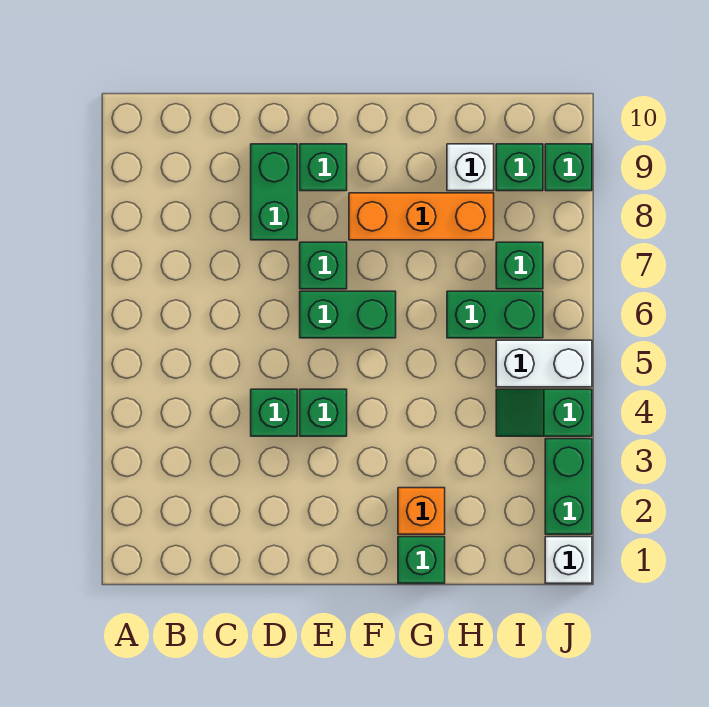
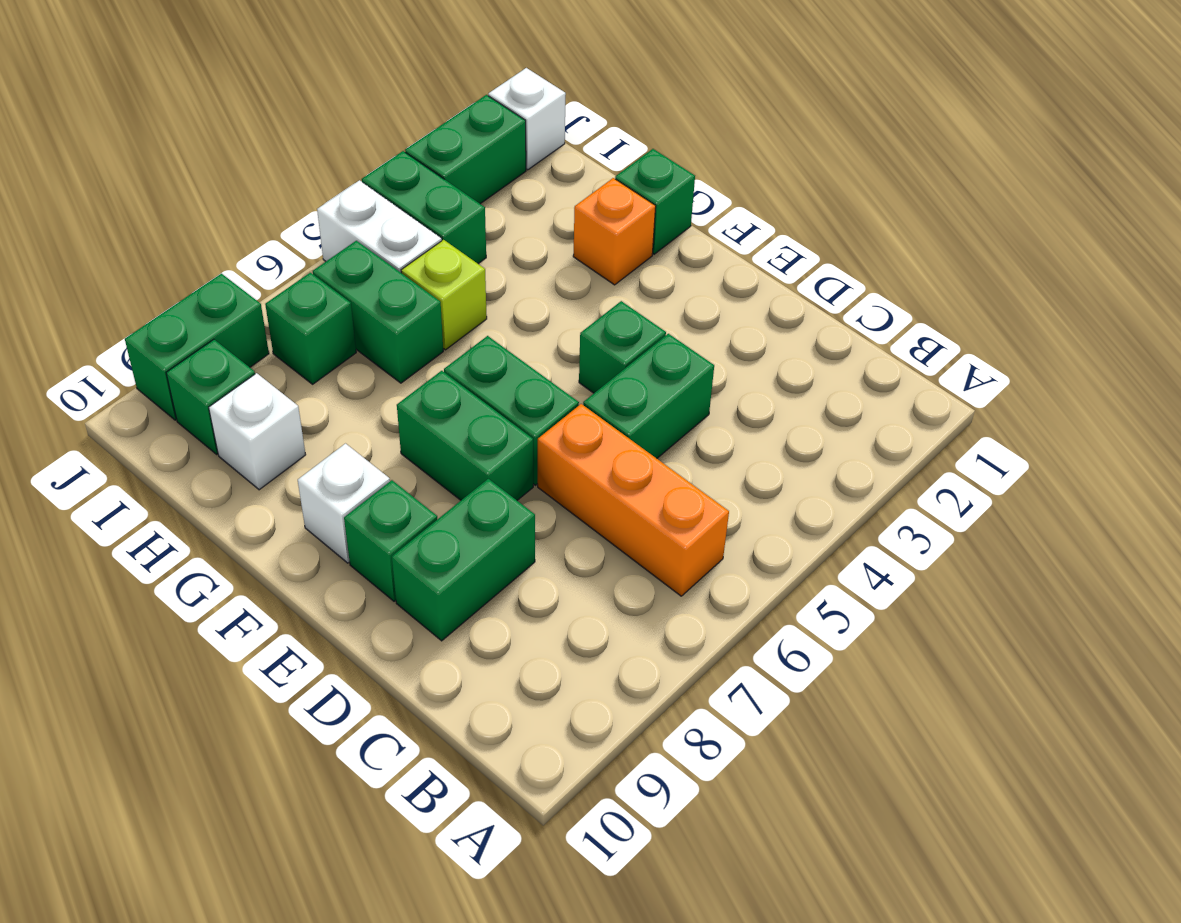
green brick D4 level 1 -> green brick D4:D5 level 1
green brick E7 level 1 -> green brick E7:F7 level 1
orange brick F8:H8 level 1 -> orange brick B6:D6 level 1
none -> white brick F9 level 1
none -> lime brick H5 level 1
green slope I4:J4 level 1 top J -> green brick I4:J4 level 1
green brick J9 level 1 -> green brick J8:J9 level 1

